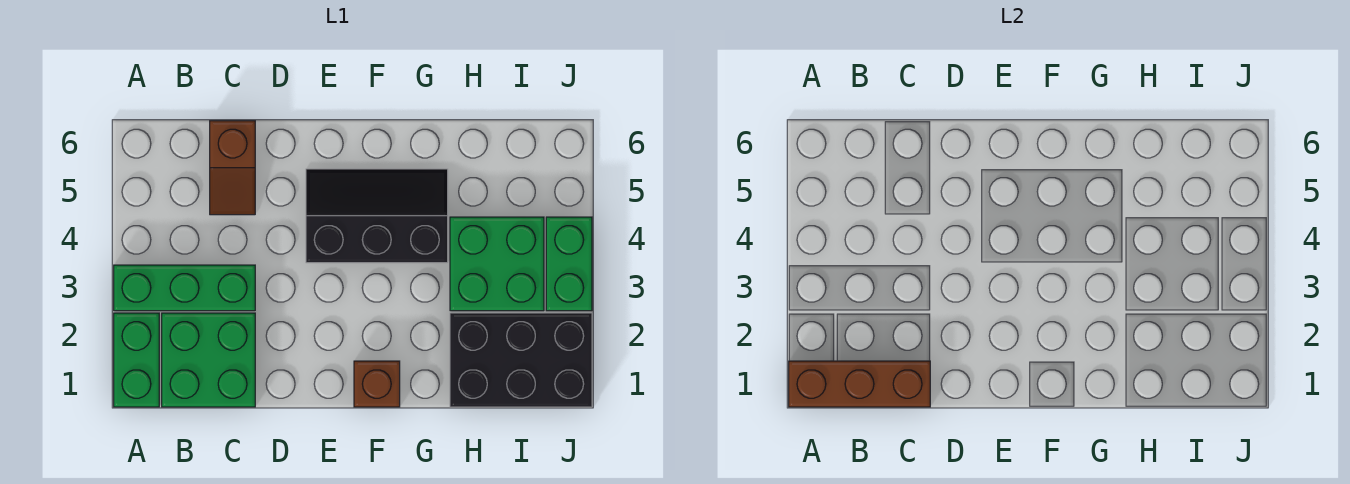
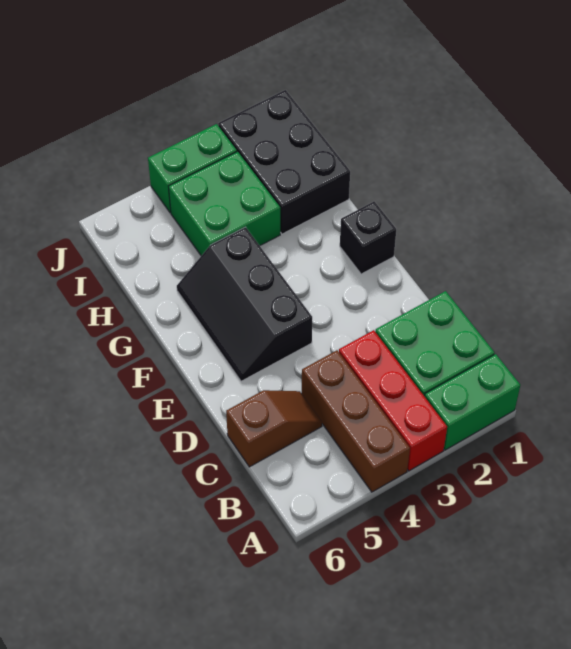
brown brick A1:C1 level 2 -> brown brick A4:C4 level 1
green brick A3:C3 level 1 -> red brick A3:C3 level 1
brown brick F1 level 1 -> black brick F1 level 1

